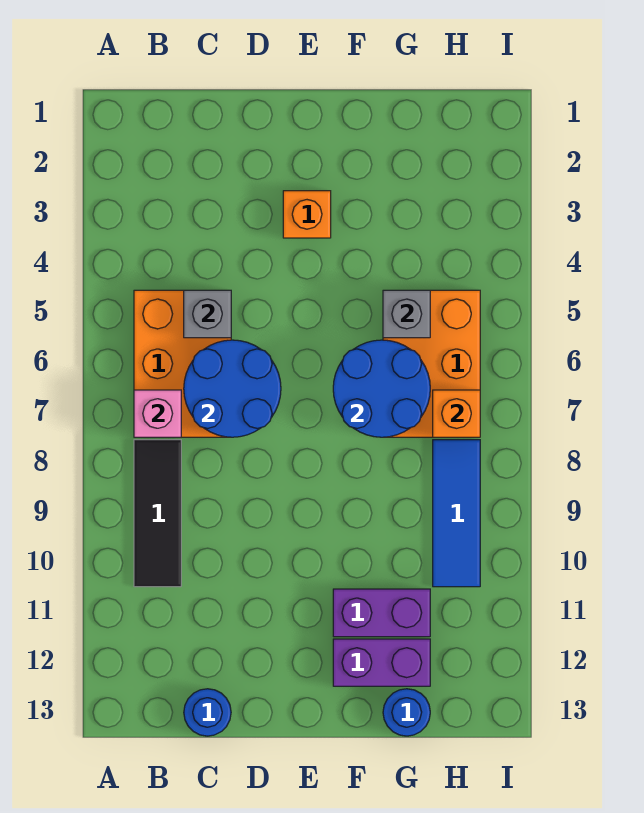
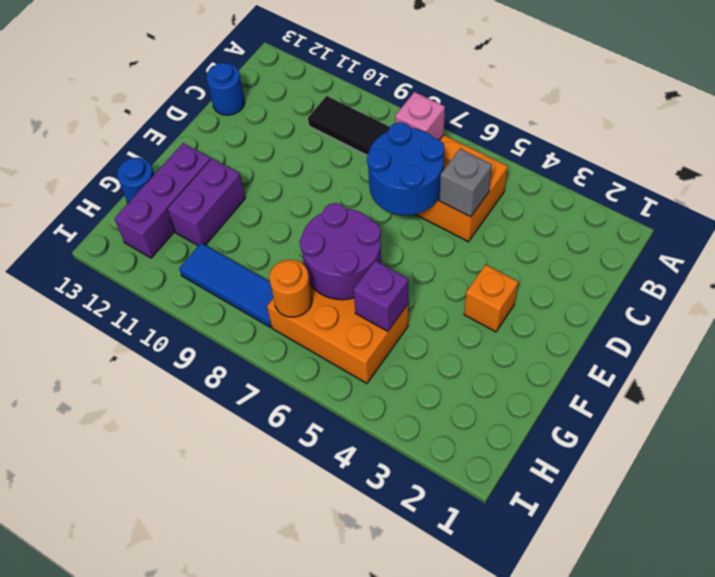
blue round brick F6:G7 level 2 -> purple round brick F6:G7 level 2
purple brick F12:G12 level 1 -> purple brick F12:H12 level 1
grey brick G5 level 2 -> purple brick G5 level 2
orange brick H7 level 2 -> orange round brick H7 level 2

